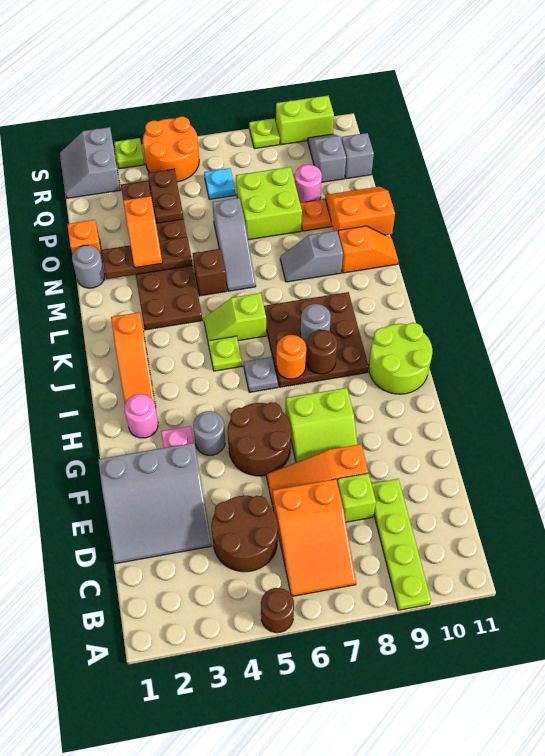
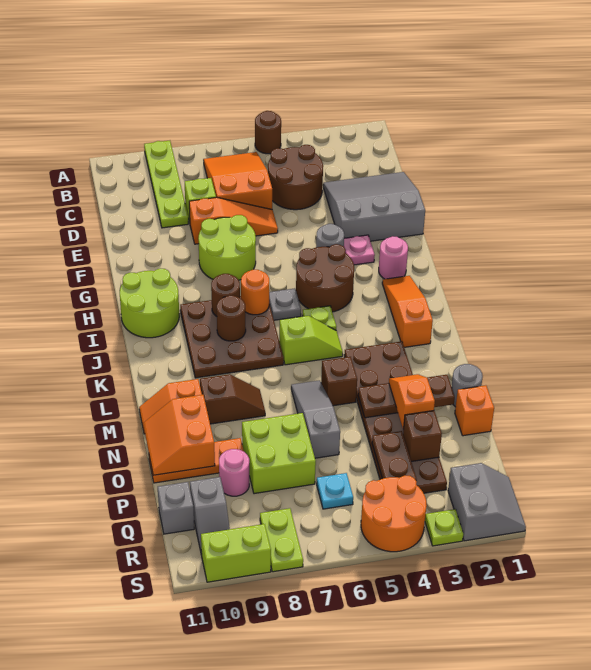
brown round brick F5:G6 level 1 -> brown round brick H4:I5 level 1
lime slope F7:G8 level 1 top G -> lime round brick F7:G8 level 1
grey round brick J8 level 2 -> brown round brick J8 level 2
grey slope M8:M9 level 1 top 9 -> brown slope M8:M9 level 1 top 9
orange slope N10:O11 level 2 top N -> orange slope N10:O11 level 2 top 10
lime plate S8 level 1 -> lime plate R8:S8 level 1

